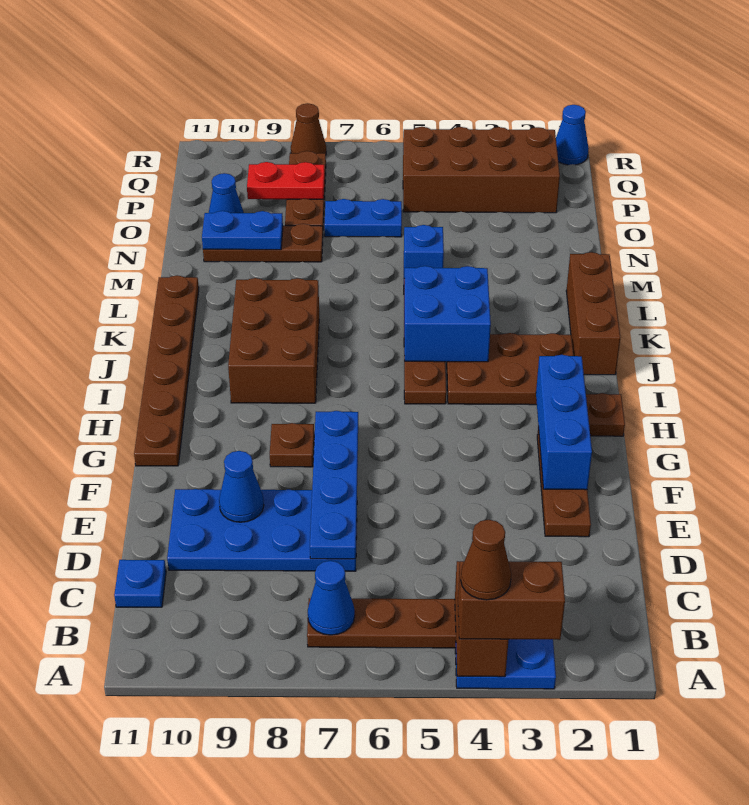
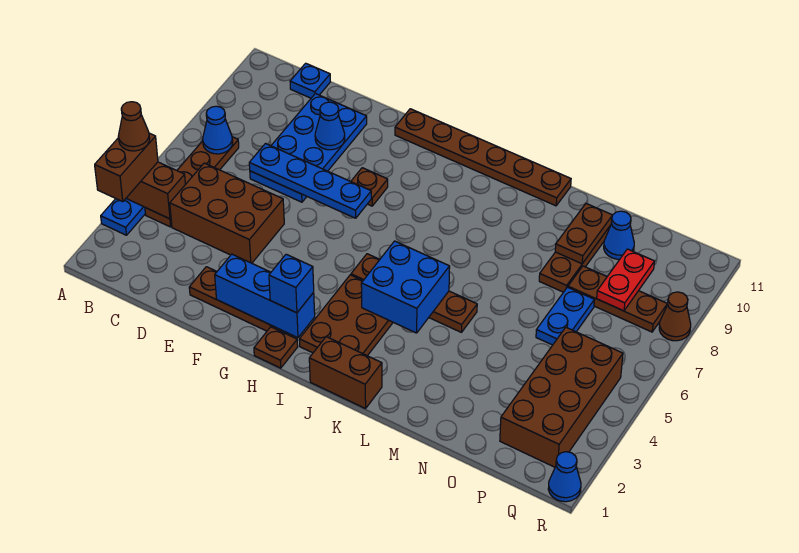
brown brick I8:K9 level 1 -> brown brick C4:E5 level 1
brown brick J1:L1 level 1 -> brown brick J1:K1 level 1
blue brick M5 level 1 -> blue brick H2 level 3
blue plate N9:N10 level 2 -> brown plate N9:N10 level 2

